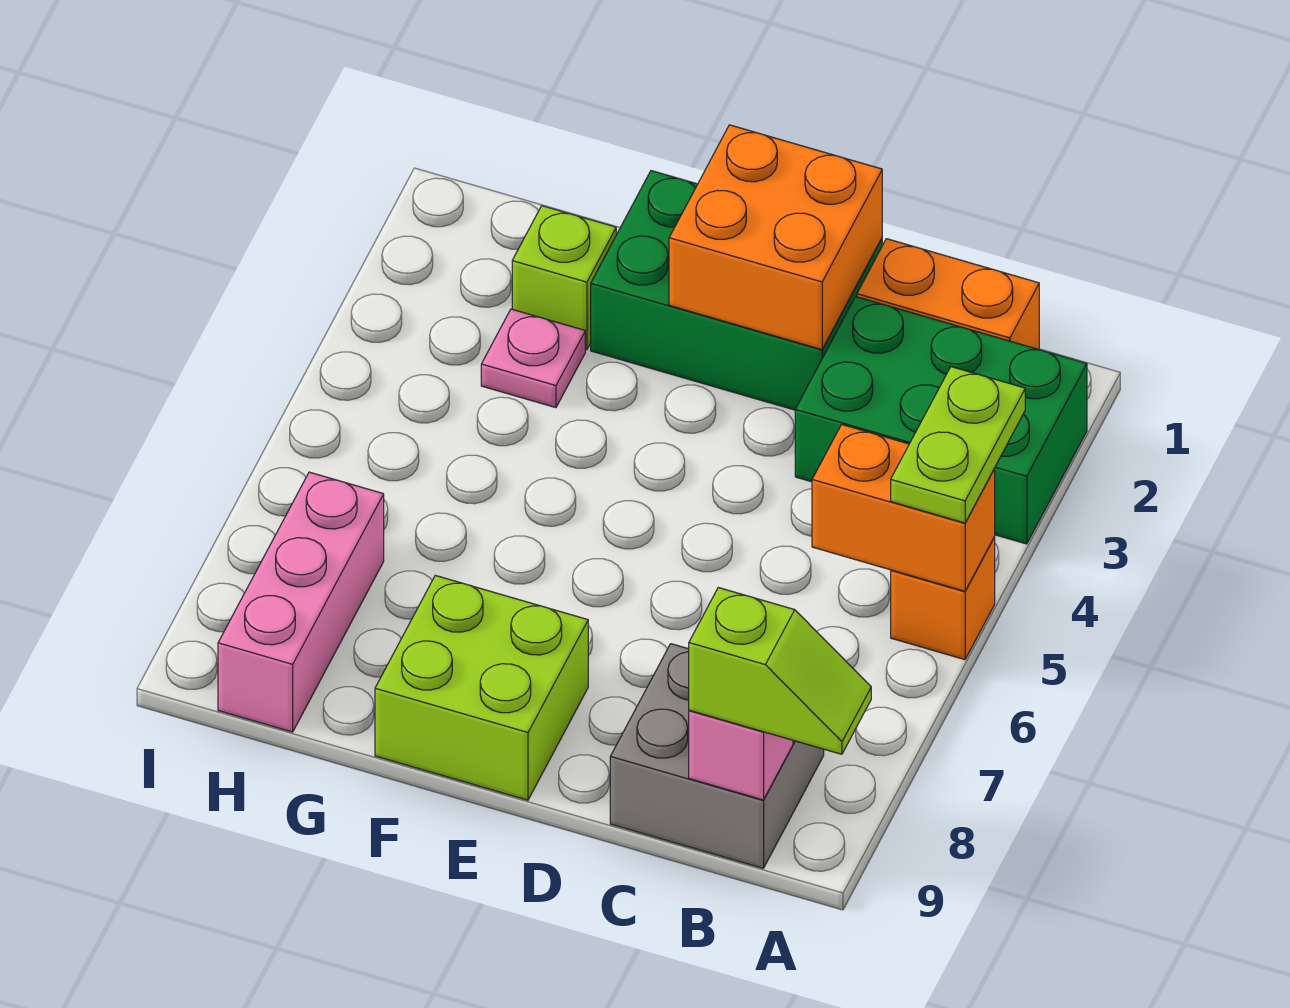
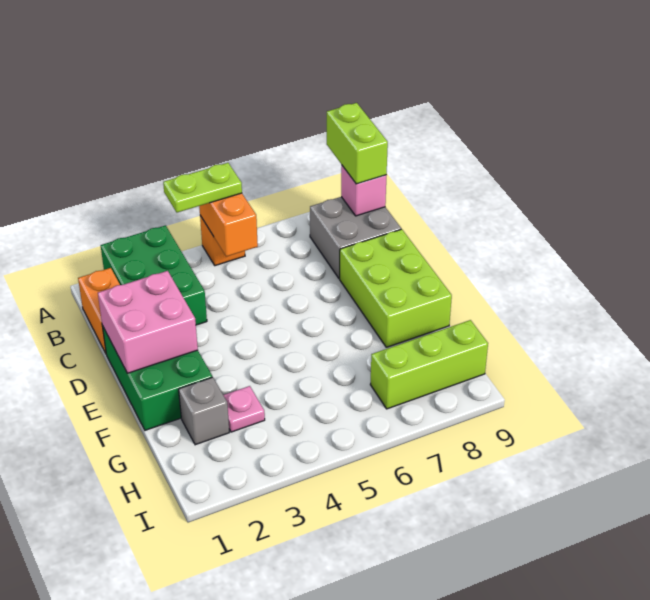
lime slope A9:B9 level 3 top B -> lime brick A9:B9 level 3
orange brick D1:E2 level 2 -> pink brick D1:E2 level 2
lime brick E8:F9 level 1 -> lime brick D8:F9 level 1
lime brick G2 level 1 -> grey brick G2 level 1
pink brick H7:H9 level 1 -> lime brick H7:H9 level 1

